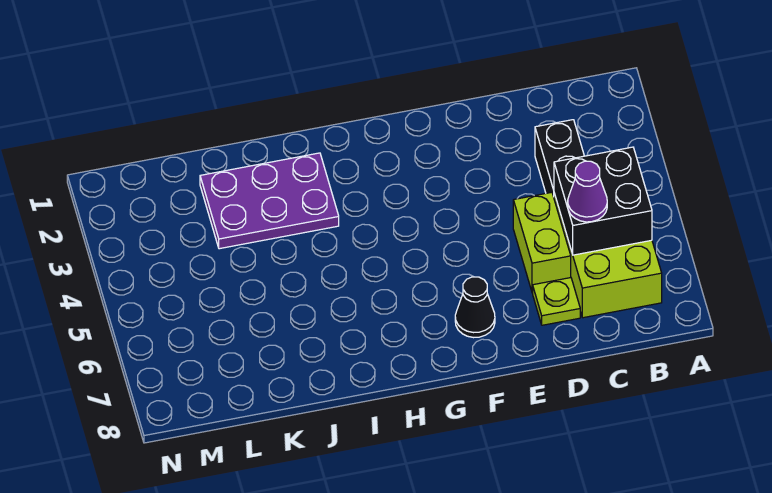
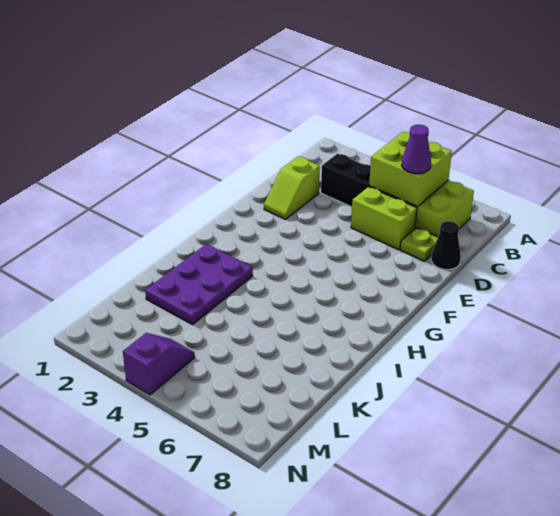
black brick B5:C6 level 2 -> lime brick B5:C6 level 2
none -> lime slope D2:E2 level 1 top D
black cone F7 level 1 -> black cone D8 level 1
none -> purple slope M4:N4 level 1 top N

